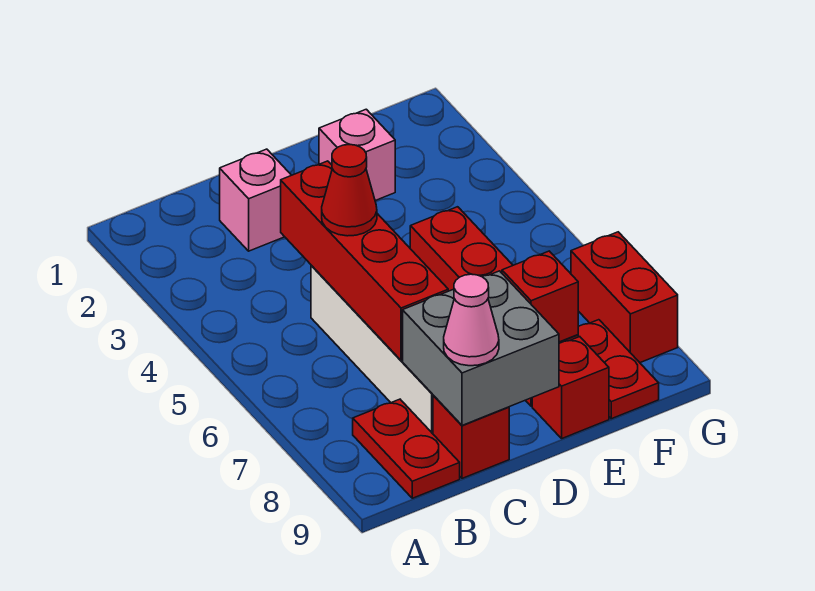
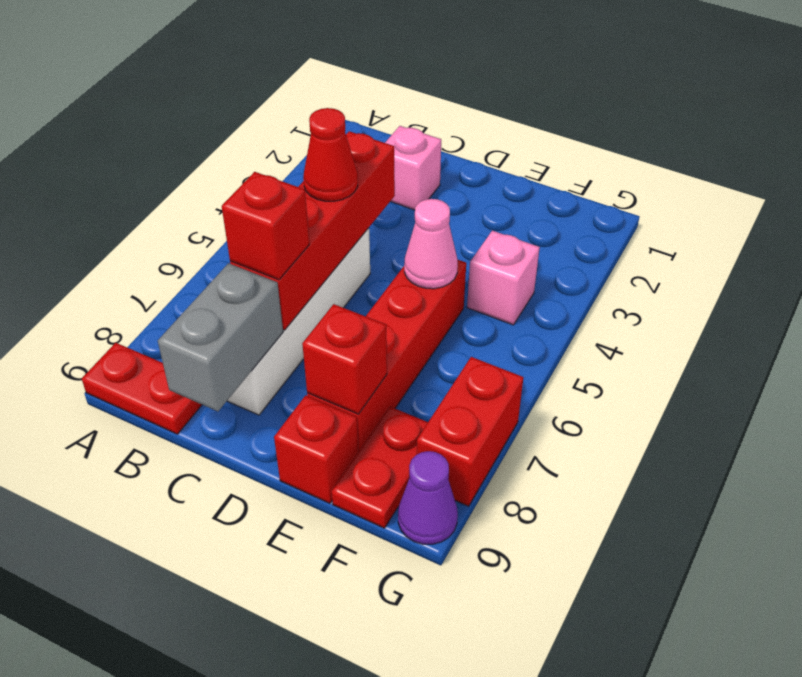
red plate B8:B9 level 1 -> red plate A9:B9 level 1
grey brick C8:D9 level 2 -> grey brick C8:C9 level 2
red brick C9 level 1 -> red brick C7 level 3
pink cone C9 level 3 -> pink cone E5 level 2
pink brick E2 level 1 -> pink brick F4 level 1
none -> purple cone G9 level 1

